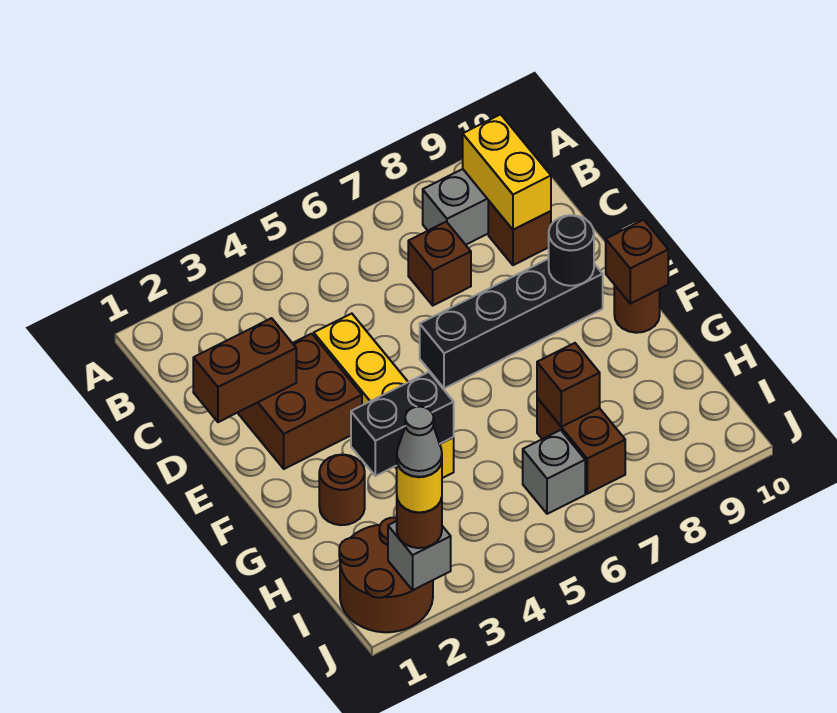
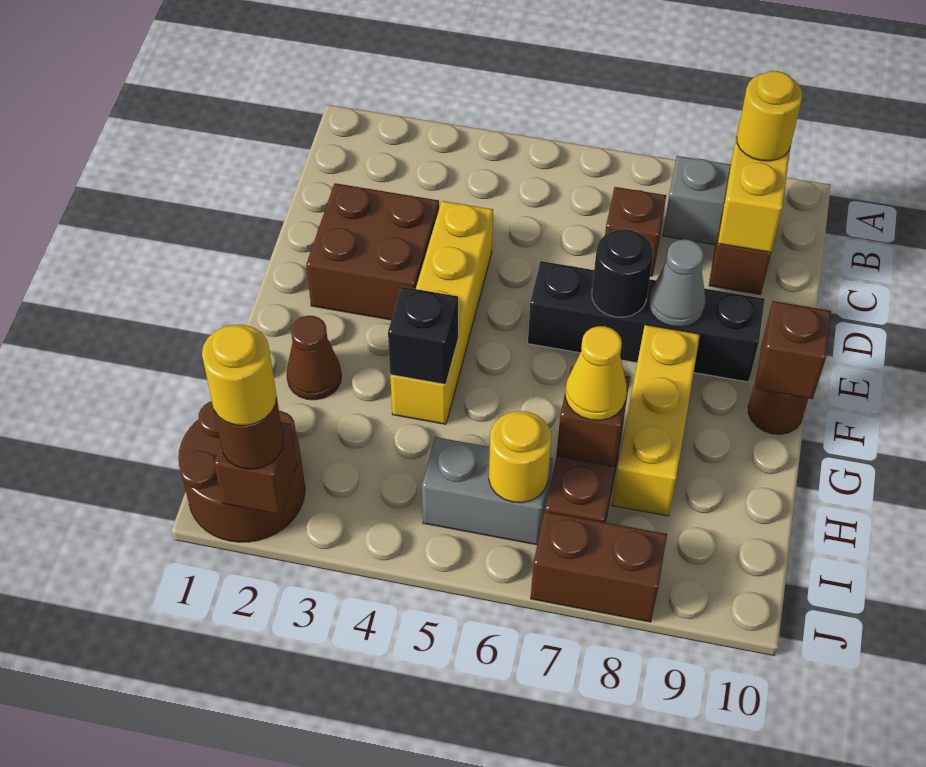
none -> yellow round brick B9 level 3
brown brick D1:D2 level 2 -> brown brick J7:J8 level 1
black round brick E9 level 2 -> black round brick E7 level 2
none -> yellow brick F8:H8 level 1
brown round brick G2 level 1 -> brown cone G2 level 1
black brick G3:G4 level 2 -> black brick G4 level 2
none -> yellow cone H7 level 3
grey brick I6 level 1 -> grey brick I5:I6 level 1
none -> yellow round brick I6 level 2
grey brick J2 level 2 -> brown brick J2 level 2
grey cone J2 level 5 -> grey cone E8 level 2

